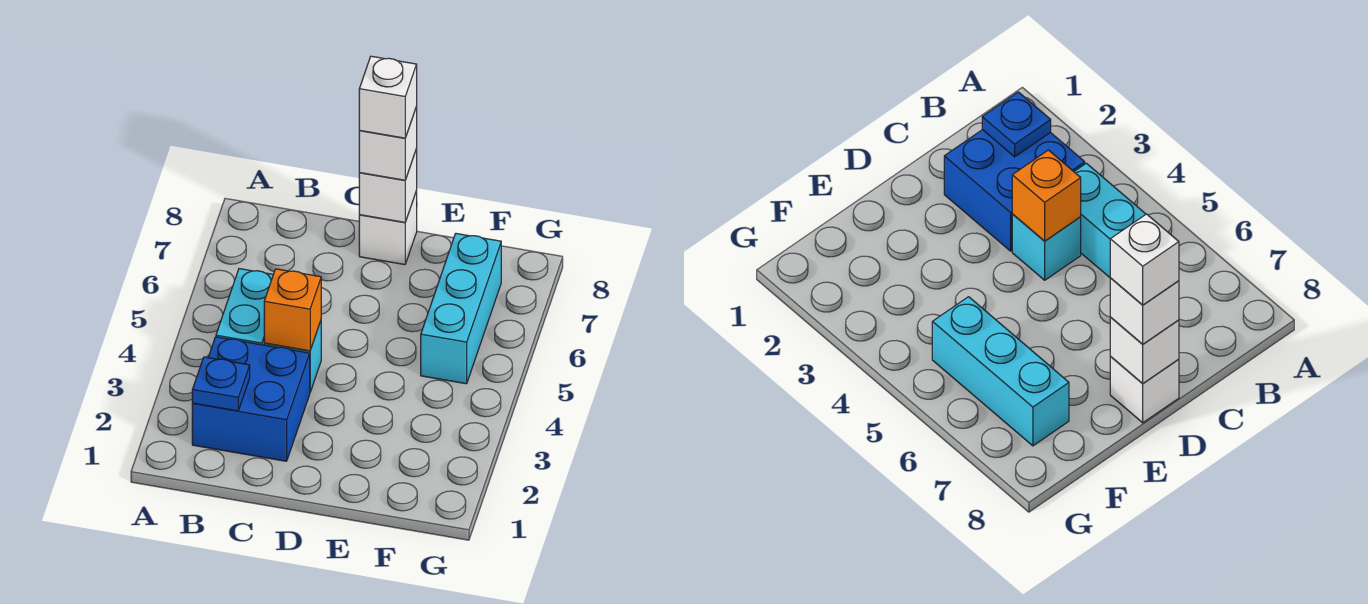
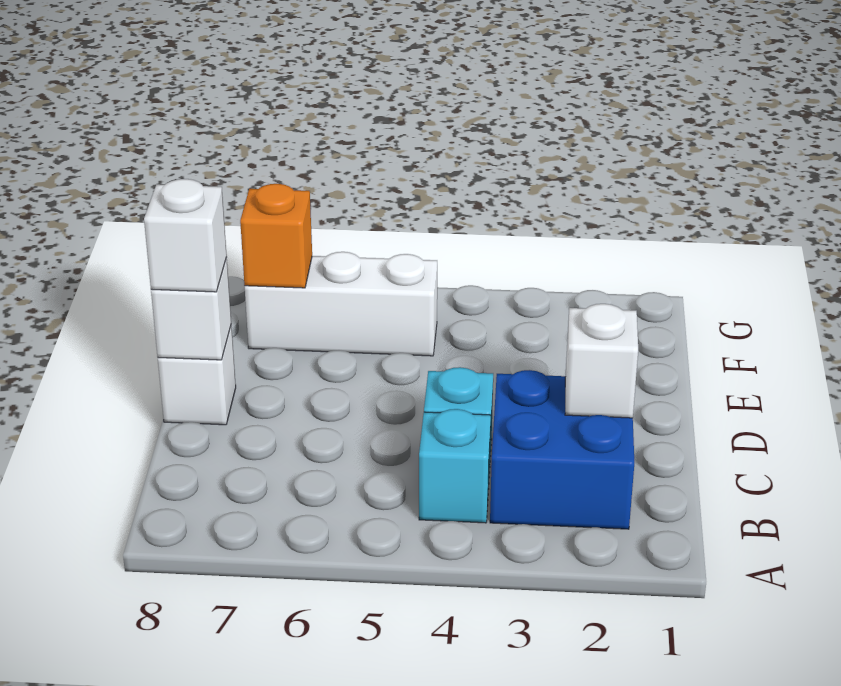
blue plate B2 level 2 -> none
cyan brick B4:B5 level 1 -> cyan brick B4 level 1
orange brick C4 level 2 -> orange brick F7 level 2
white brick D8 level 4 -> white brick C2 level 2
cyan brick F5:F7 level 1 -> white brick F5:F7 level 1

